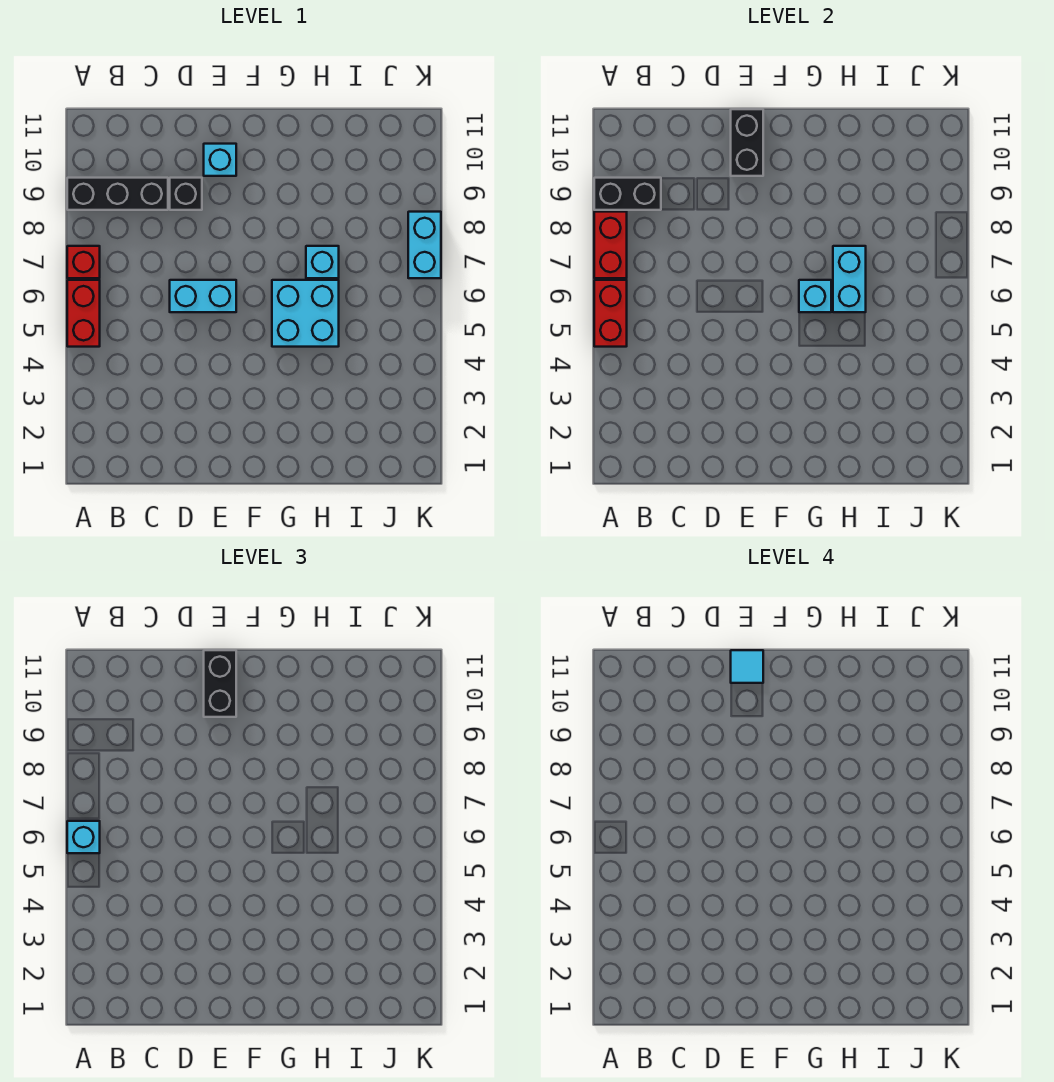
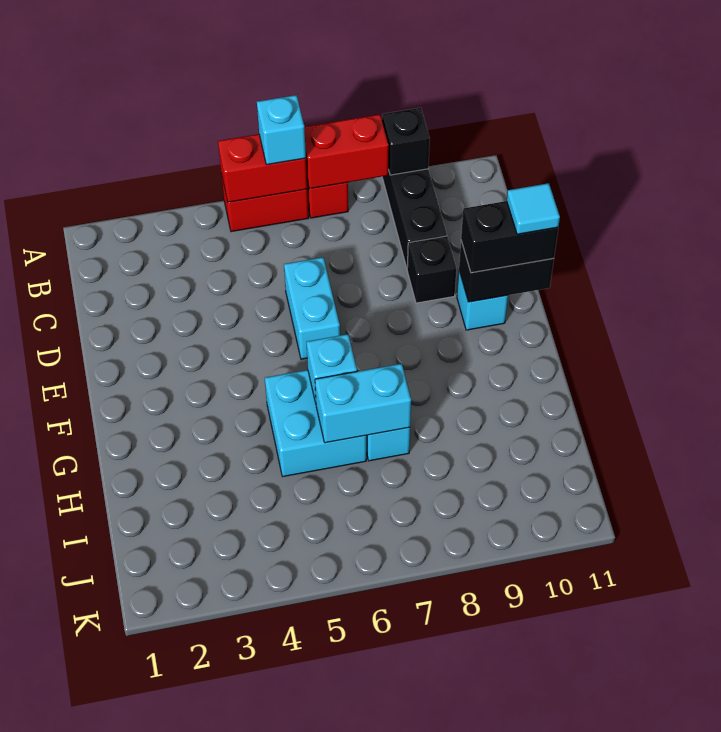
black brick A9:B9 level 2 -> black brick A9 level 2
cyan brick K7:K8 level 1 -> none

